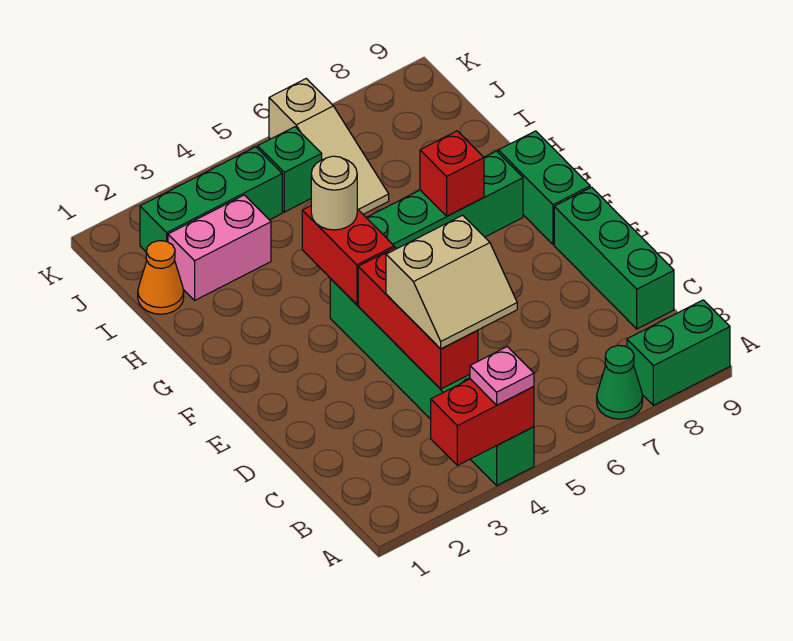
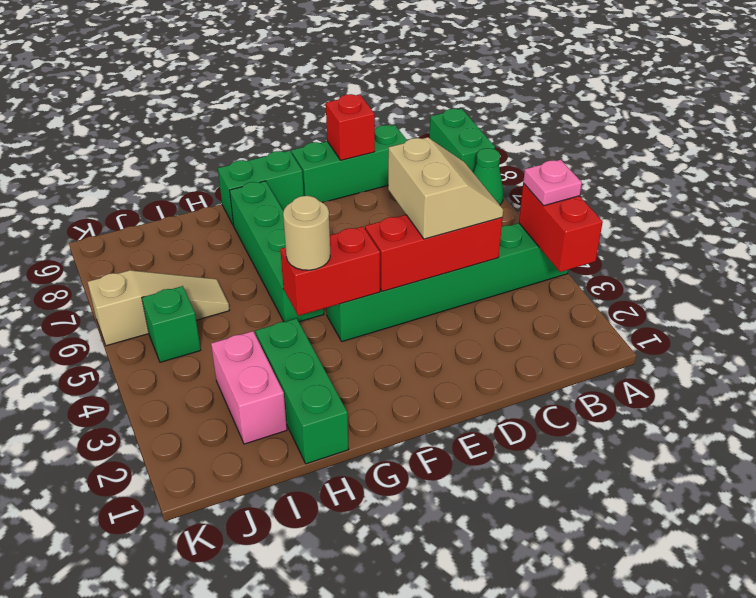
red brick G7 level 2 -> red brick D9 level 2
orange cone I1 level 1 -> none
green brick J2:J4 level 1 -> green brick H1:H3 level 1

